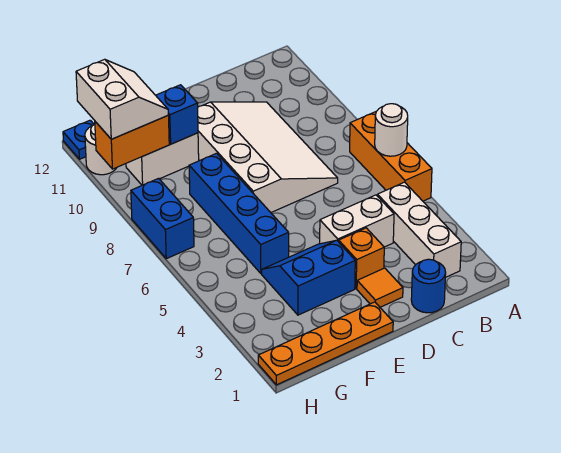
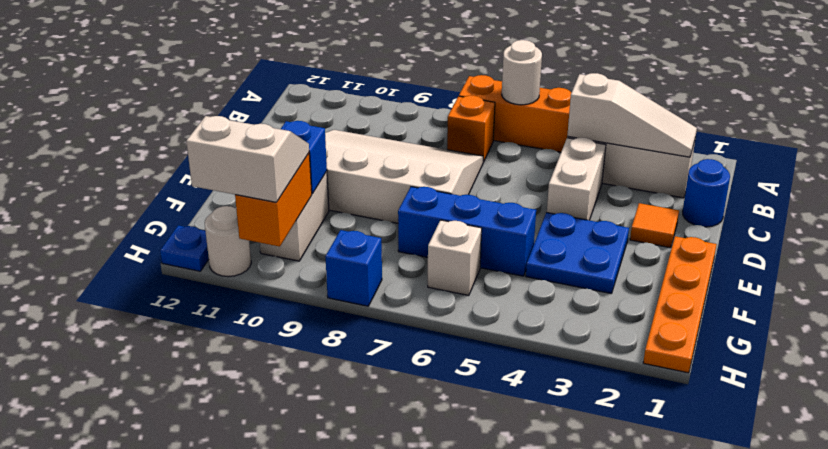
none -> white slope B2:B4 level 2 top 4
orange brick D3 level 1 -> orange brick B7 level 1
blue slope E3:F4 level 1 top 3 -> blue plate E3:F4 level 1
blue brick F5:F8 level 1 -> blue brick F5:F7 level 1
none -> white brick G6 level 1
blue brick H7:H8 level 1 -> blue brick H8 level 1

